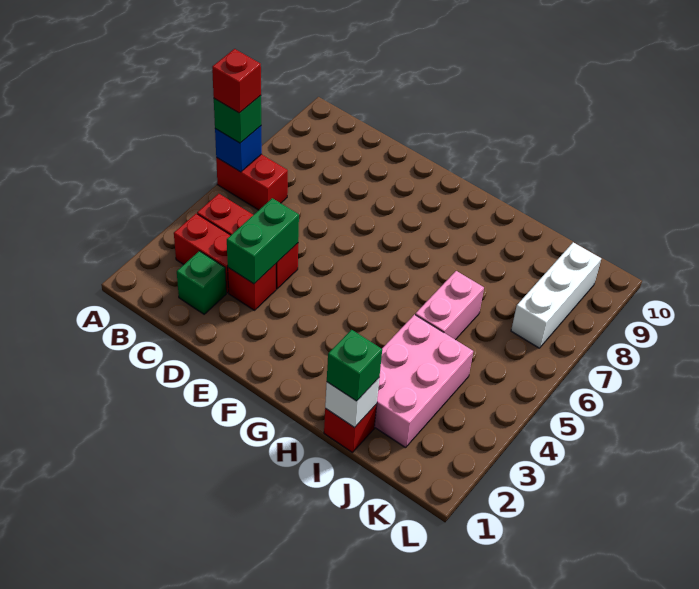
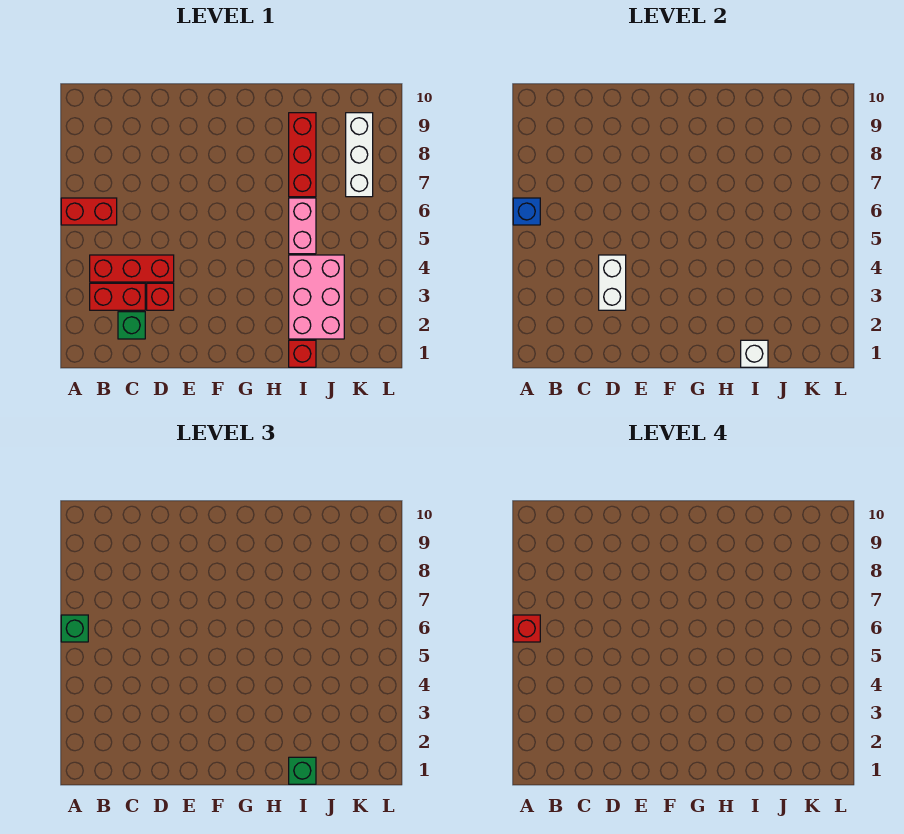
green brick D3:D4 level 2 -> white brick D3:D4 level 2
none -> red brick I7:I9 level 1

